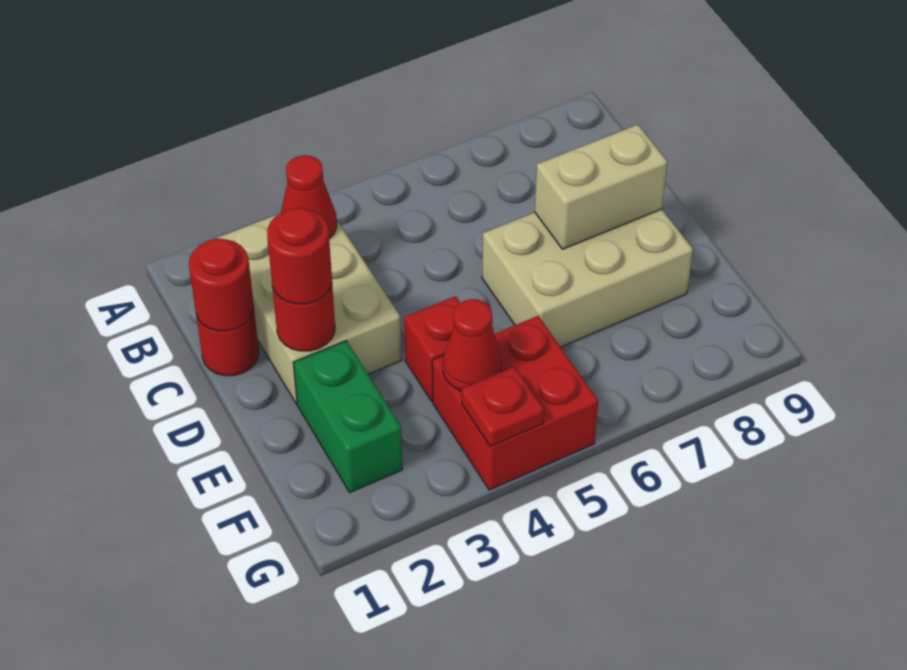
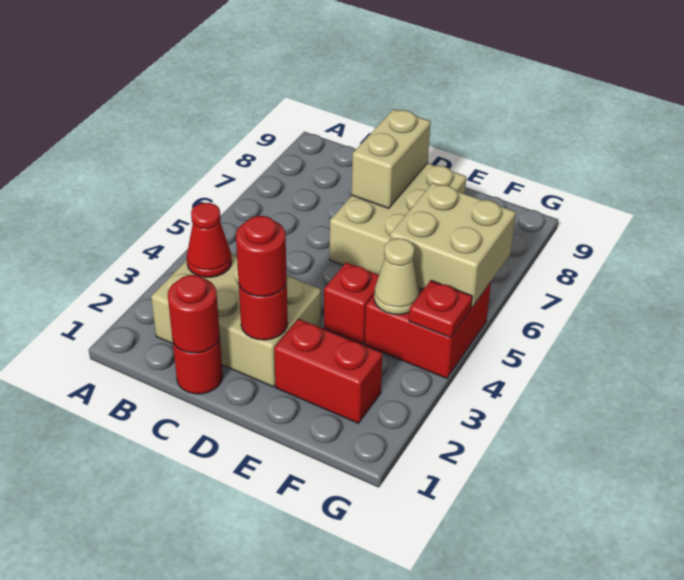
green brick E2:F2 level 1 -> red brick E2:F2 level 1
red cone F4 level 2 -> tan cone F4 level 2
none -> tan brick F5:G6 level 2

